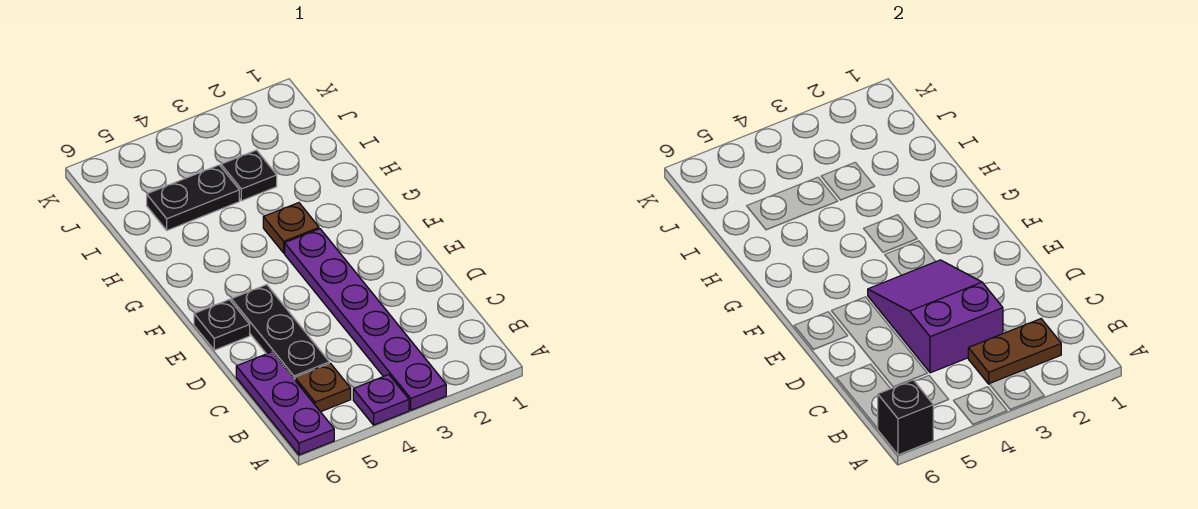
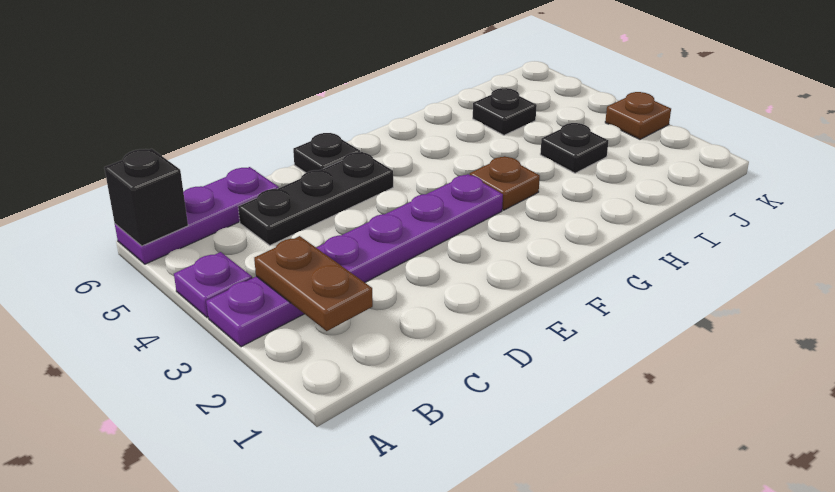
brown plate B5 level 1 -> brown plate K3 level 1
purple slope C3:E4 level 2 top C -> none
black plate I4:I5 level 1 -> black plate I5 level 1

